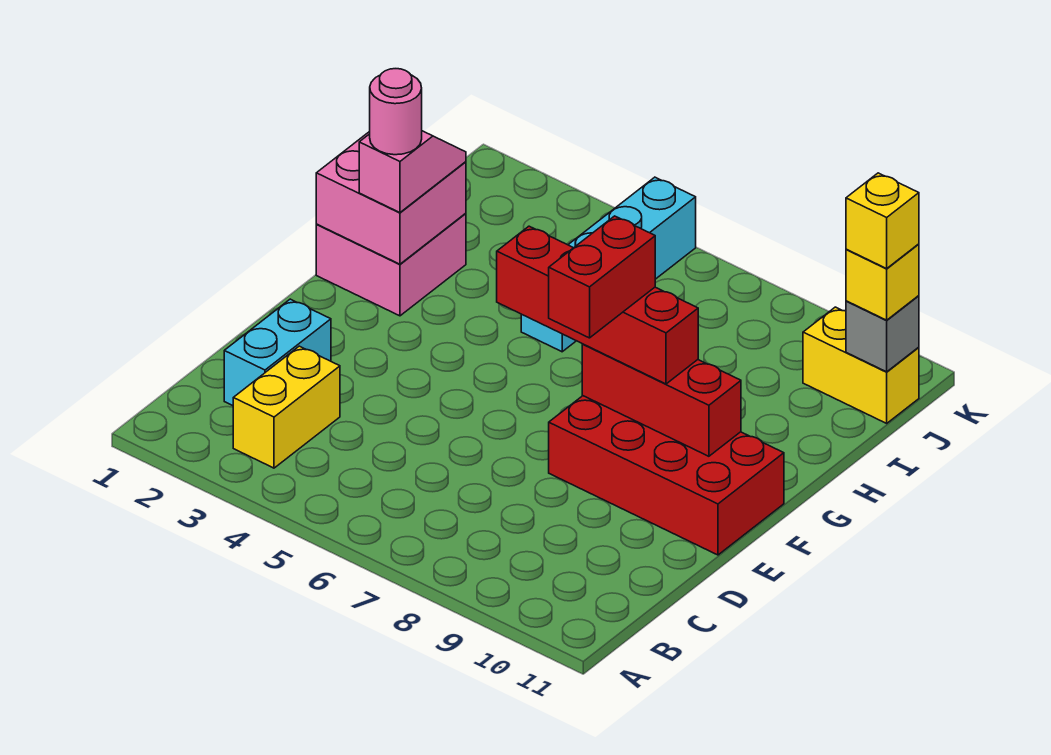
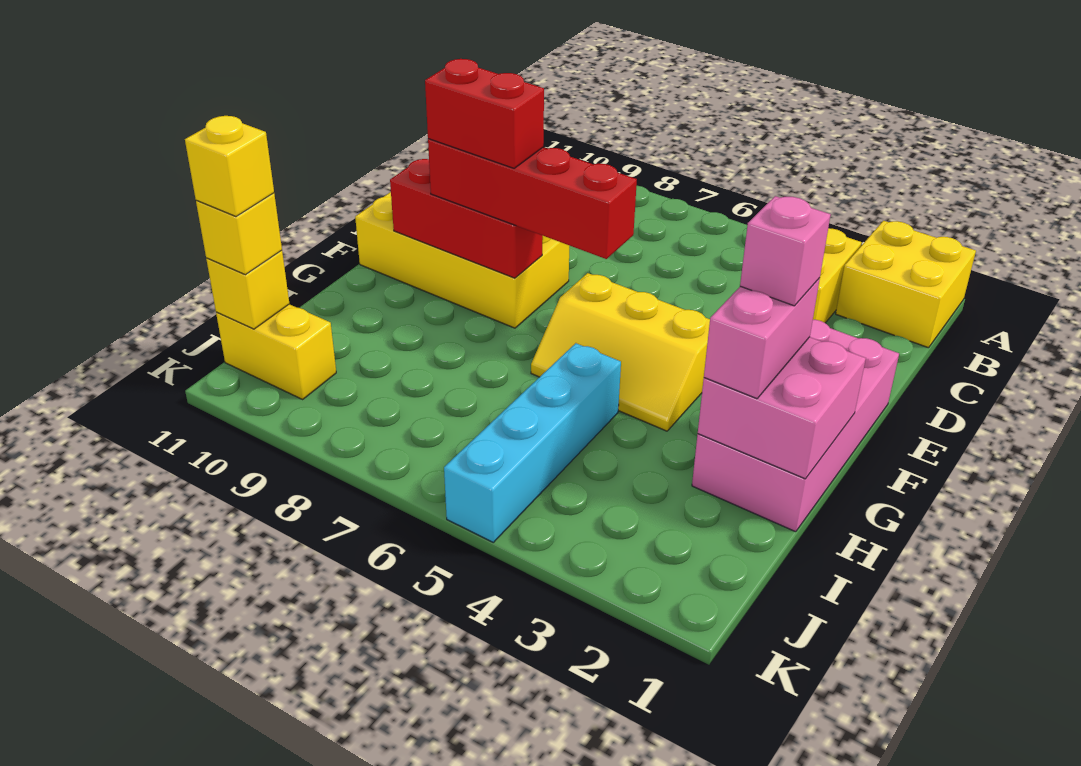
none -> yellow brick A1:B2 level 1
cyan brick C2:D2 level 1 -> none
red brick E8:F11 level 1 -> yellow brick E8:F11 level 1
red brick E8:F8 level 4 -> red brick F8:F9 level 4
none -> yellow slope F4:G6 level 1 top F
pink brick G1:H2 level 1 -> pink brick E1:H2 level 1
pink slope G2:H2 level 3 top G -> pink brick G2:H2 level 3
pink round brick G2 level 4 -> pink brick G2 level 4
grey brick J11 level 2 -> yellow brick J11 level 2

